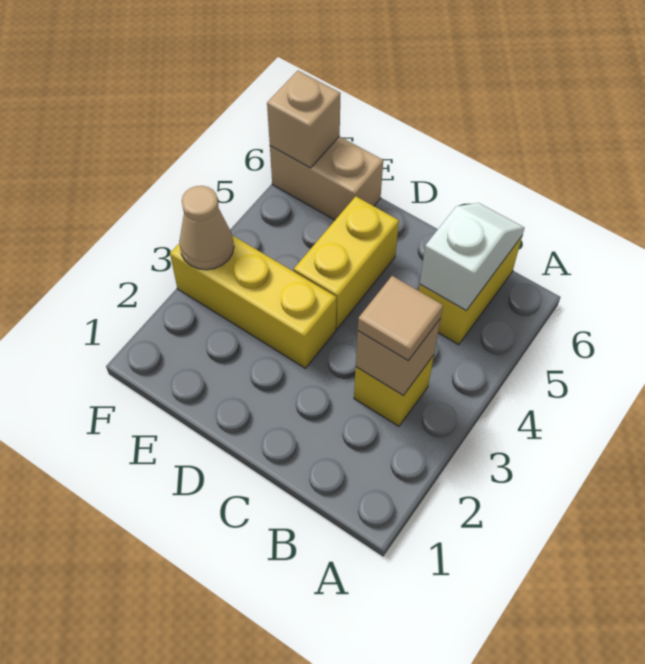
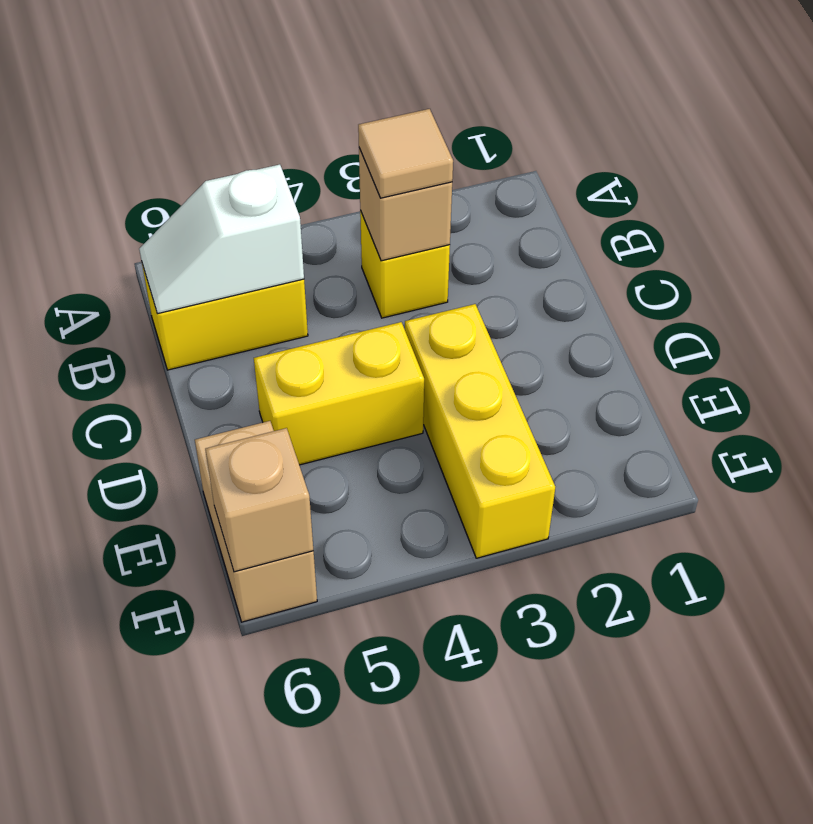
tan cone F3 level 2 -> none

